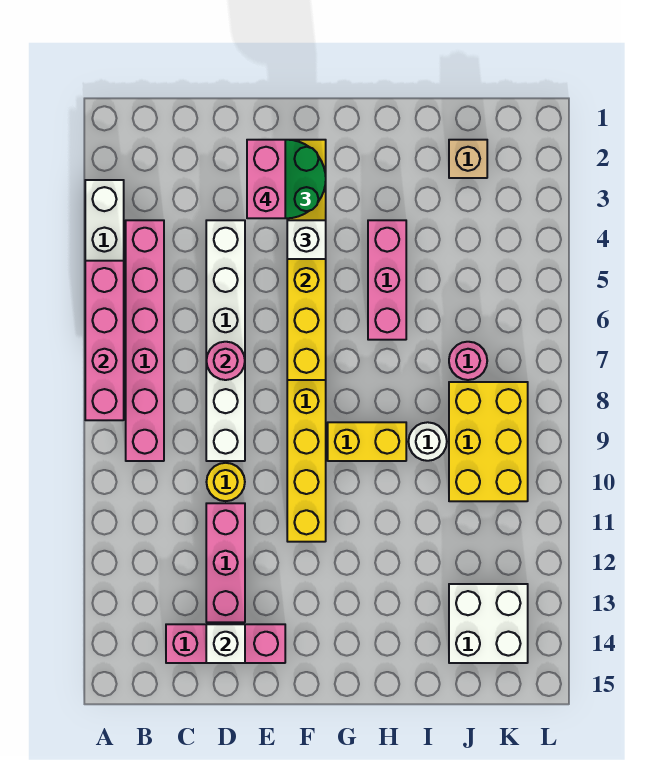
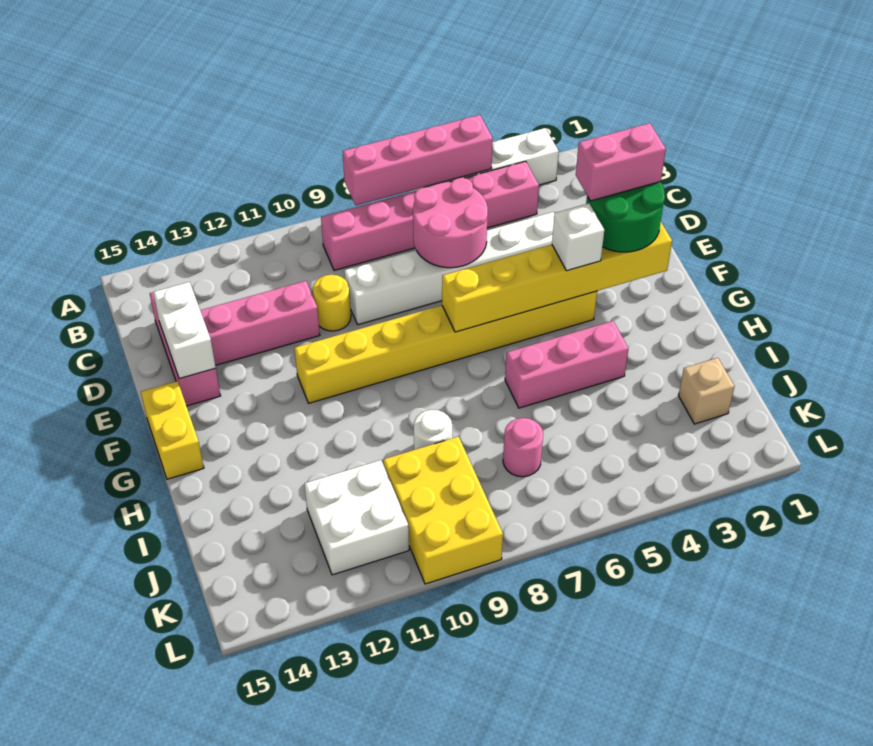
pink round brick D7 level 2 -> pink round brick C6:D7 level 2
white brick D14 level 2 -> white brick D14:E14 level 2
yellow brick G9:H9 level 1 -> yellow brick F15:G15 level 1
yellow brick J8:K10 level 1 -> yellow brick J9:L10 level 1
white brick J13:K14 level 1 -> white brick J11:K12 level 1

